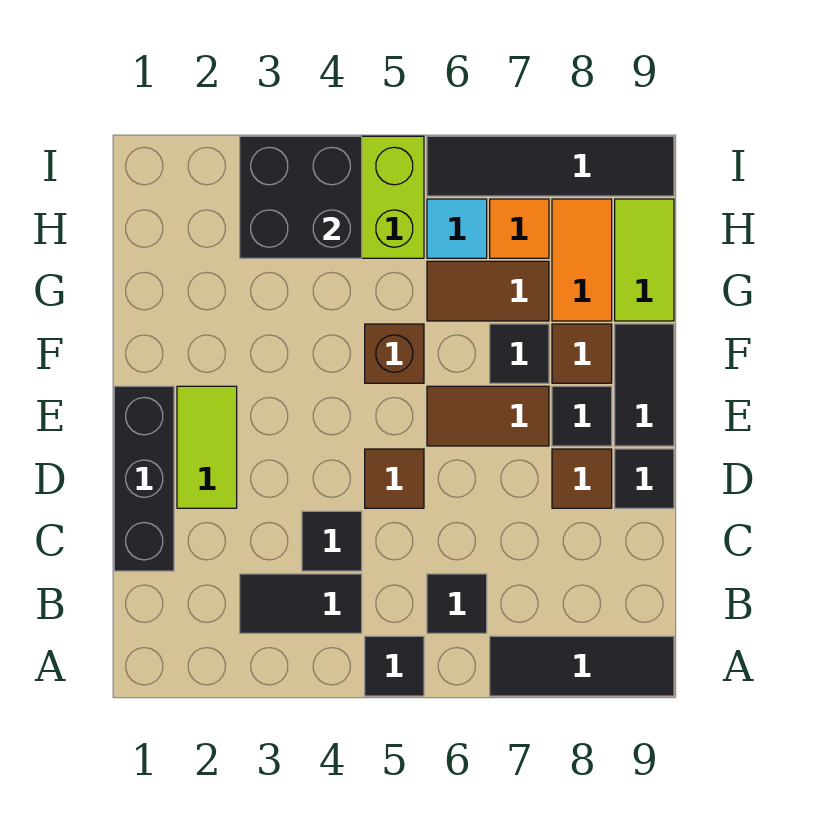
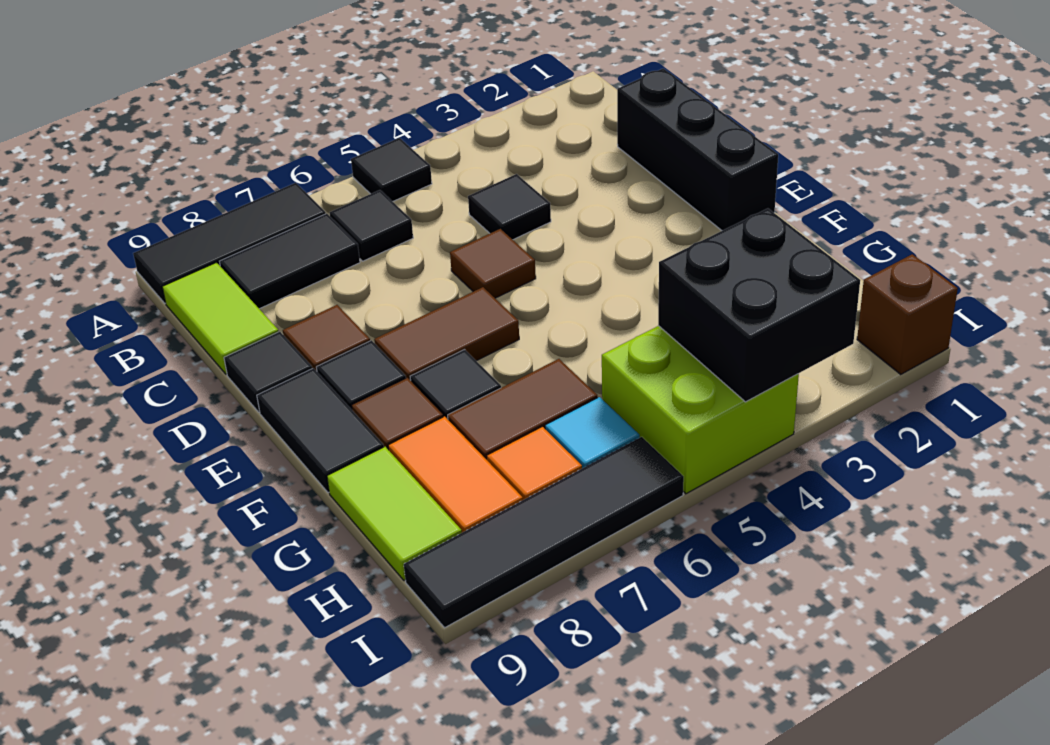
black tile B3:B4 level 1 -> black tile B7:B8 level 1
lime tile D2:E2 level 1 -> lime tile B9:C9 level 1
brown brick F5 level 1 -> brown brick I1 level 1

